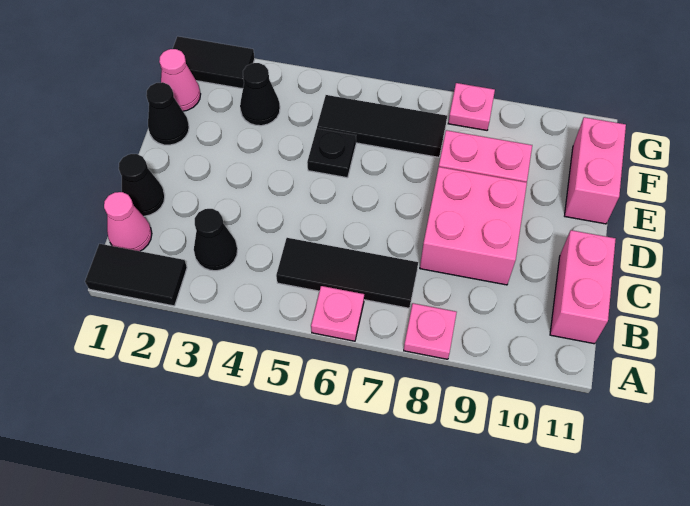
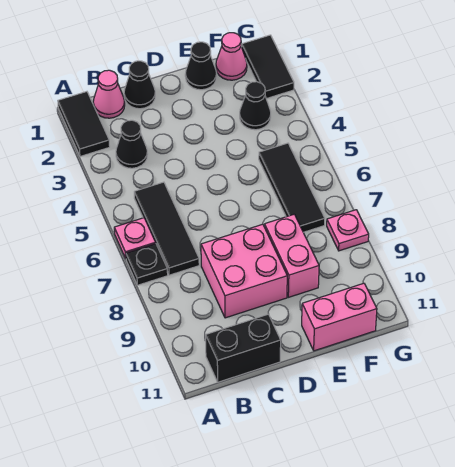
pink plate A8 level 1 -> none
pink brick B11:C11 level 1 -> black brick B11:C11 level 1
black plate E5 level 1 -> black plate A7 level 1

